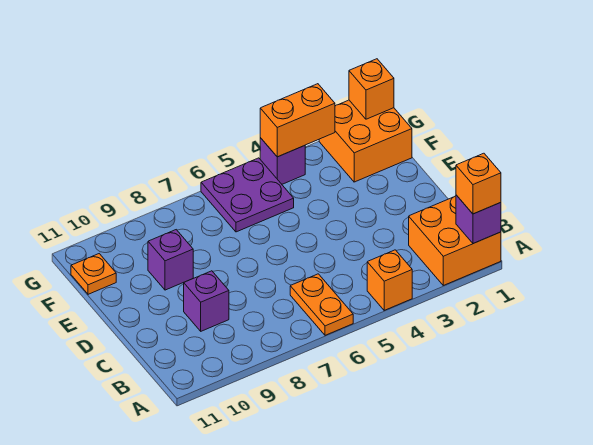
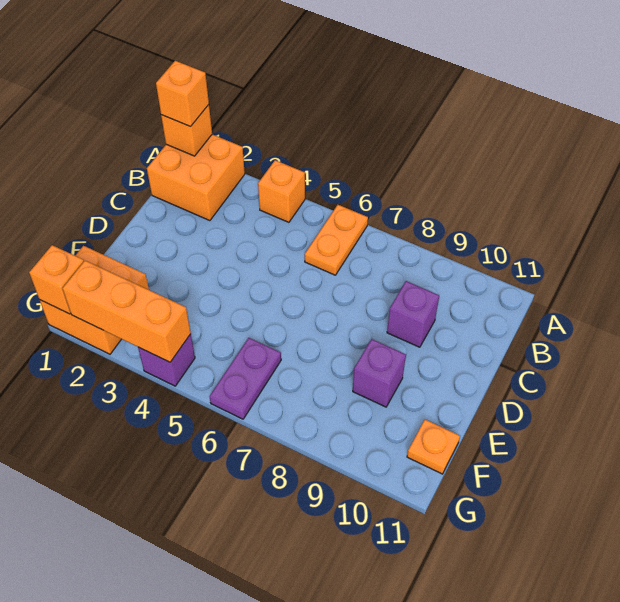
purple brick A1 level 2 -> orange brick A1 level 2
purple plate F5:G6 level 1 -> purple plate F6:G6 level 1
orange brick G3:G4 level 2 -> orange brick G2:G4 level 2

